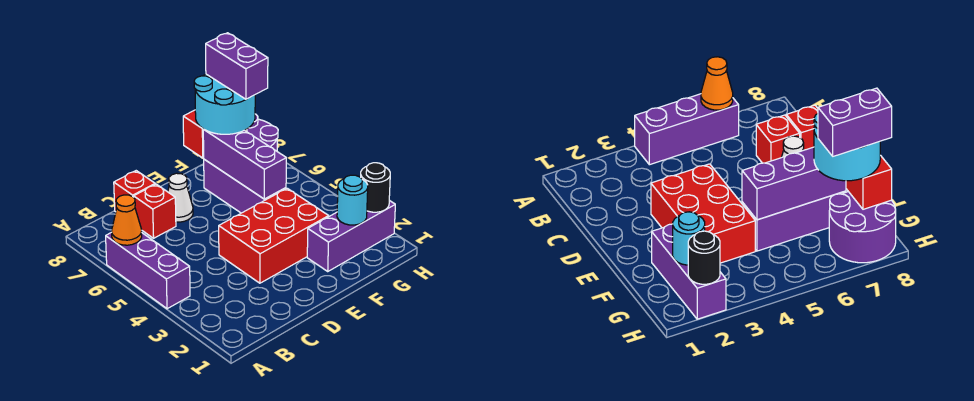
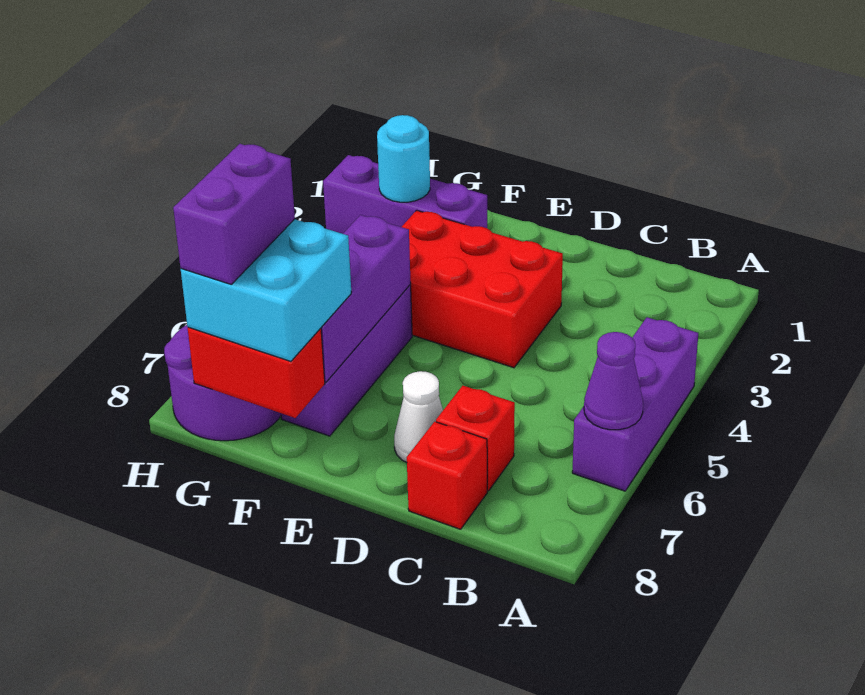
orange cone A6 level 2 -> purple cone A6 level 2
cyan round brick F7:G8 level 3 -> cyan brick F7:G8 level 3
black round brick H2 level 2 -> none

